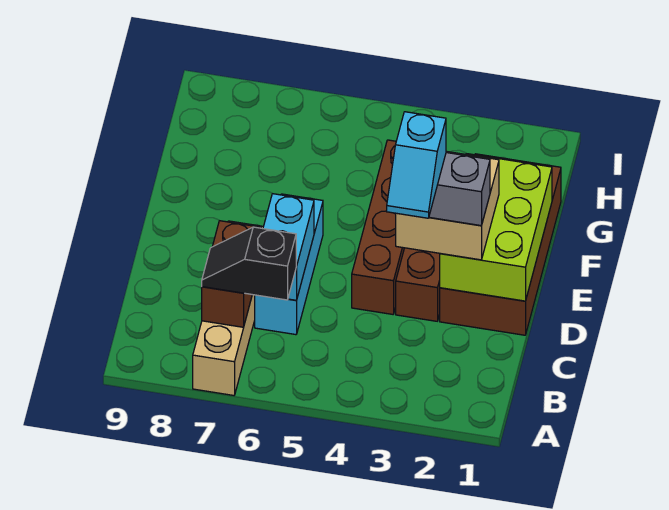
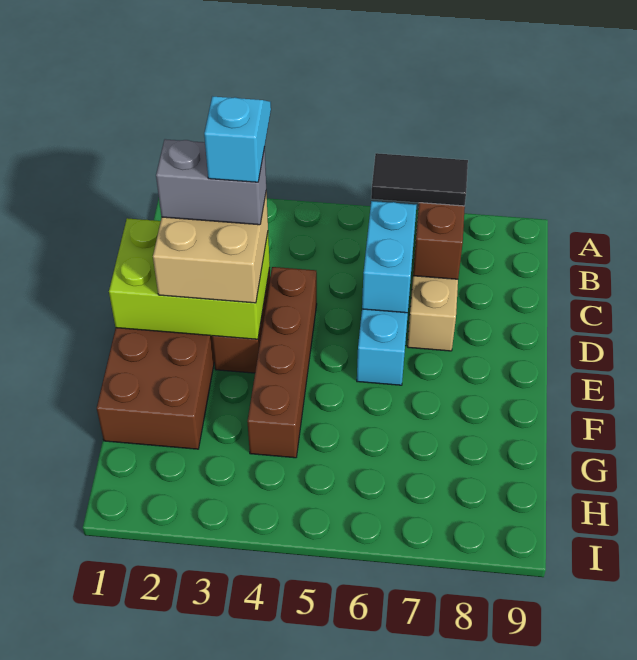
black slope B6:B7 level 3 top 6 -> black tile B6:B7 level 3
lime brick D1:F2 level 2 -> lime brick D1:E3 level 2

